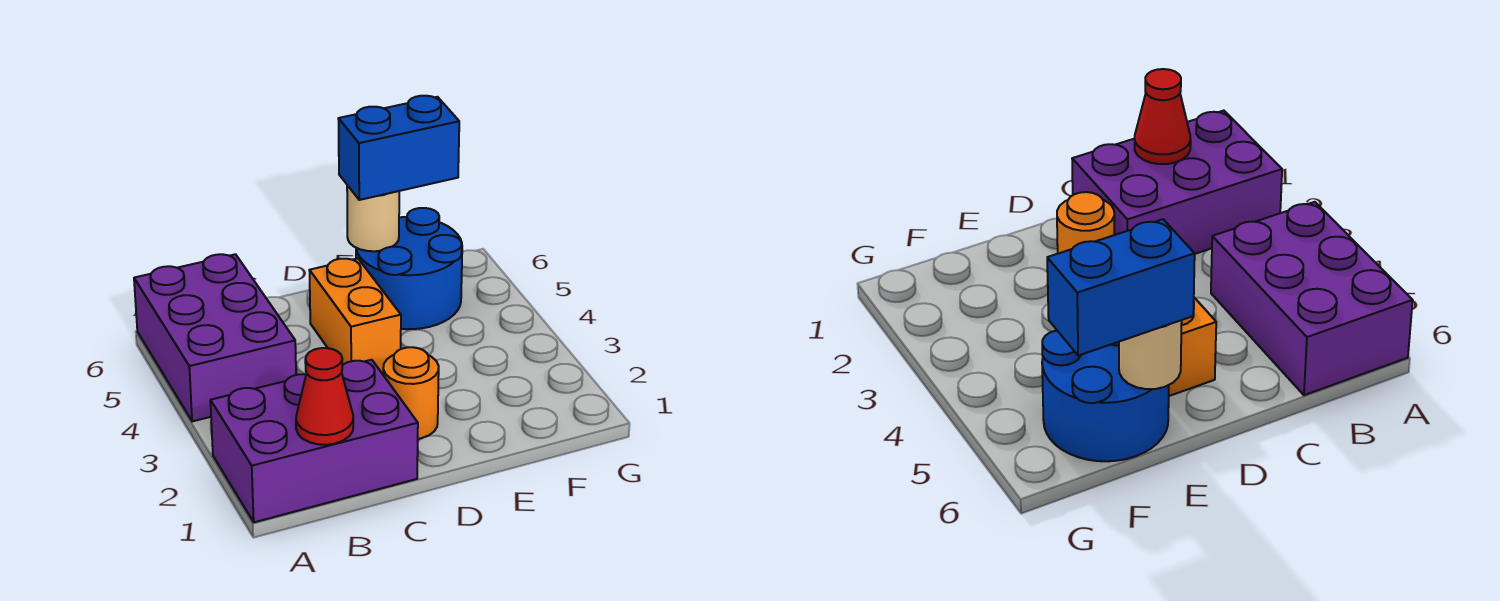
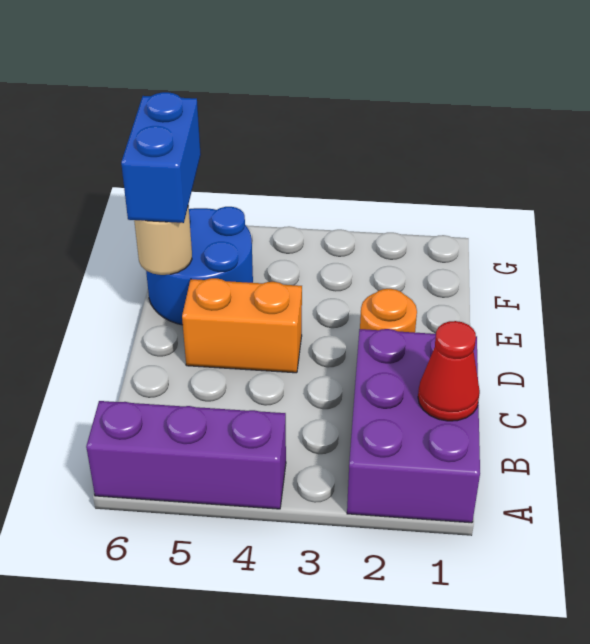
purple brick A4:B6 level 1 -> purple brick A4:A6 level 1

